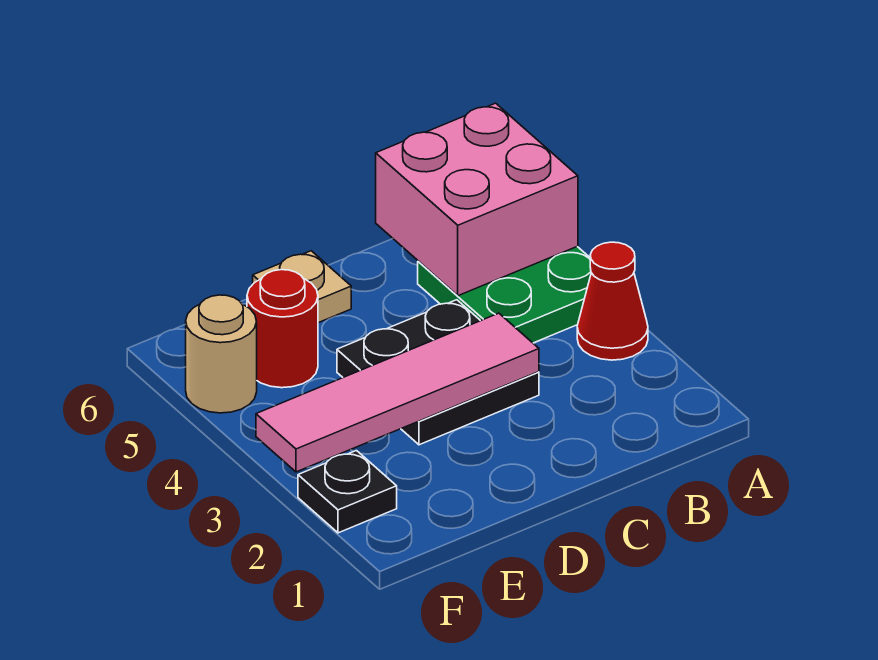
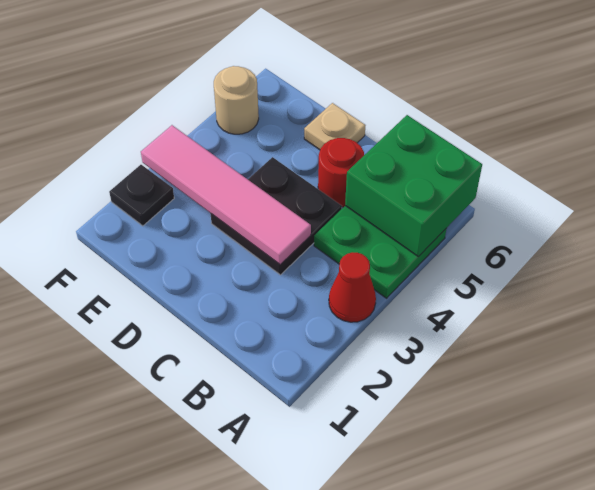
pink brick A5:B6 level 2 -> green brick A5:B6 level 2
red round brick E5 level 1 -> red round brick C5 level 1

